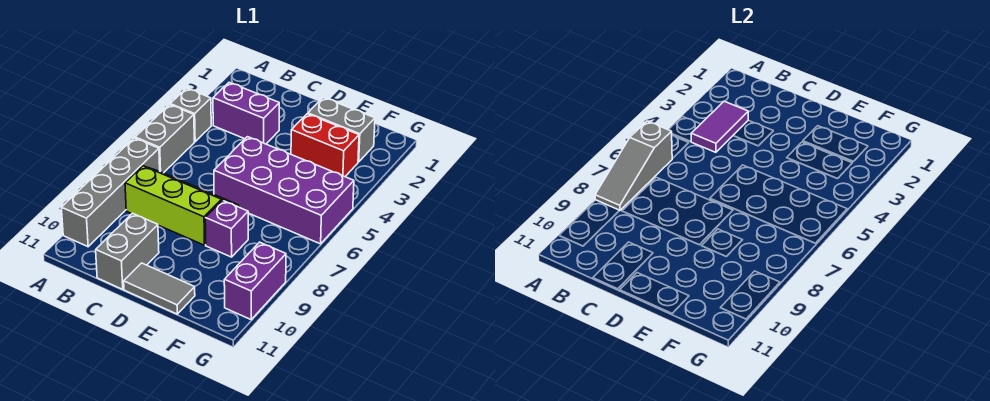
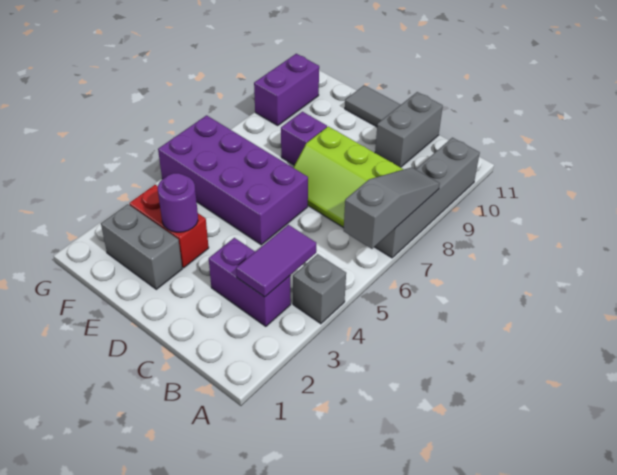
grey brick A5:A6 level 1 -> none
none -> purple round brick E3 level 2

